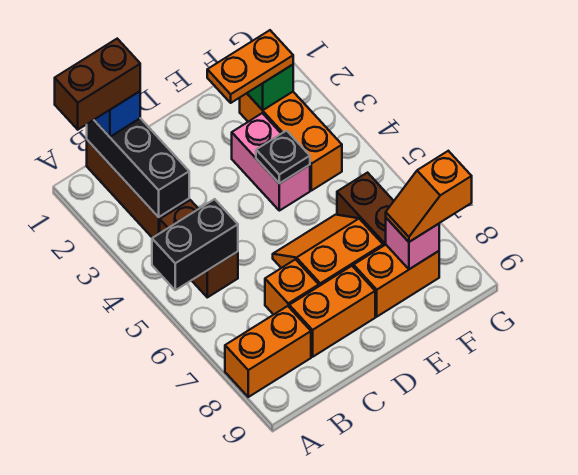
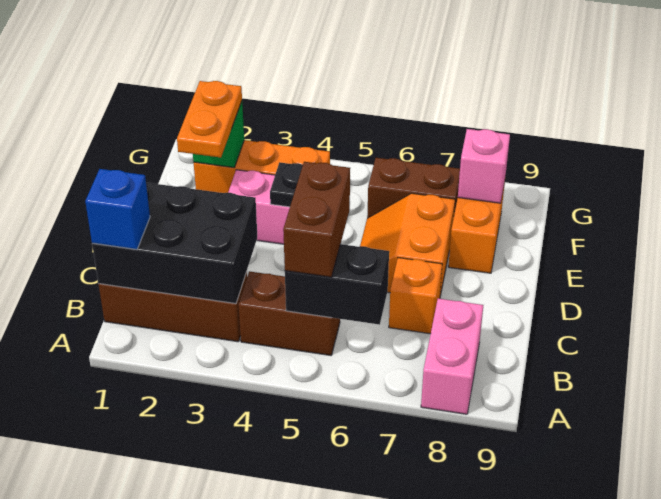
brown brick A1:B1 level 4 -> brown brick B5:C5 level 3
black brick A5:B5 level 2 -> black brick B5:B6 level 2
orange brick A8:B8 level 1 -> pink brick A8:B8 level 1
black brick B1:B3 level 2 -> black brick B1:C3 level 2
orange brick C8:D8 level 1 -> none
orange slope F8:G8 level 3 top G -> none

